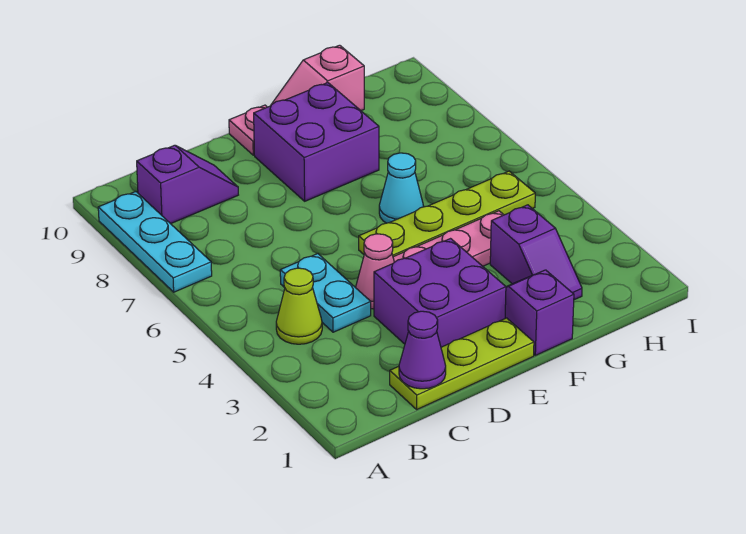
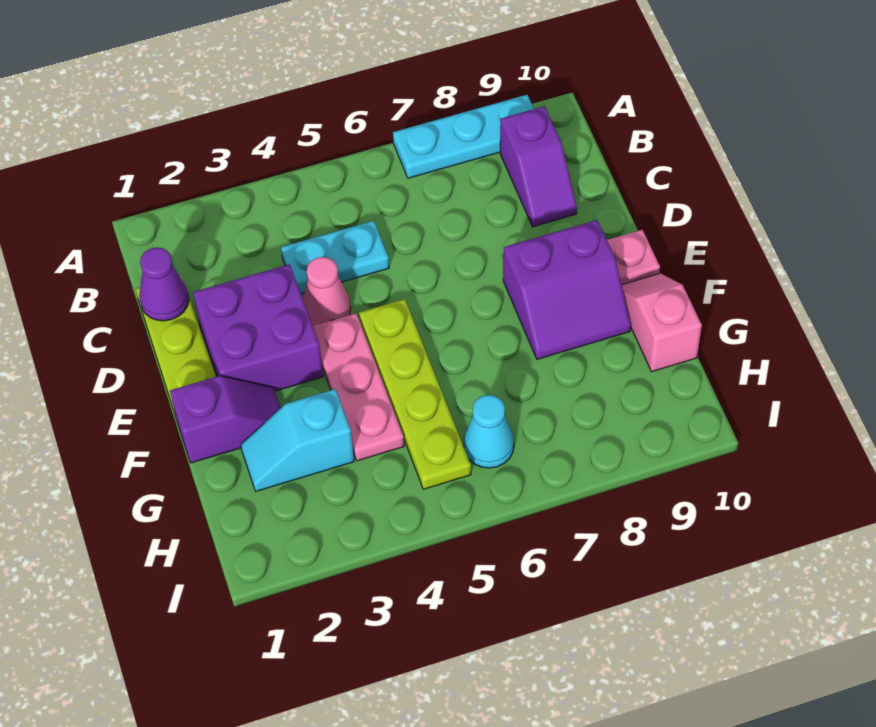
lime cone B4 level 1 -> none
purple brick E8:F9 level 1 -> purple slope E8:F9 level 1 top E
cyan cone F6 level 1 -> cyan cone H6 level 1
purple slope G2:G3 level 1 top 3 -> cyan slope G2:G3 level 1 top 3

